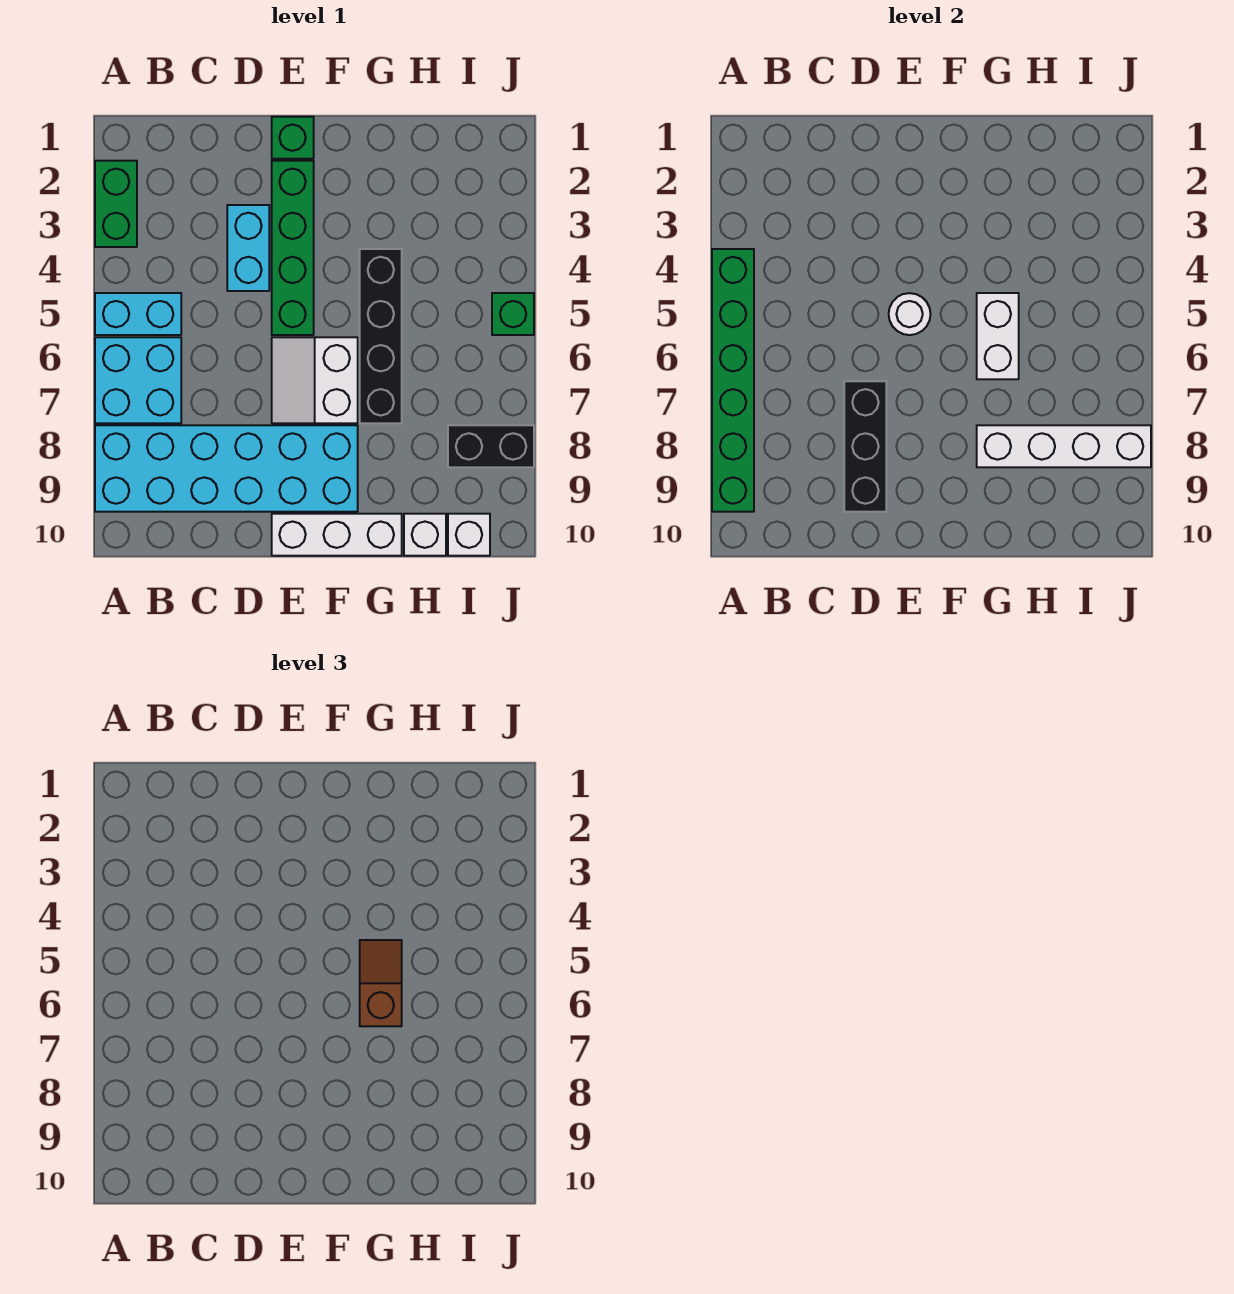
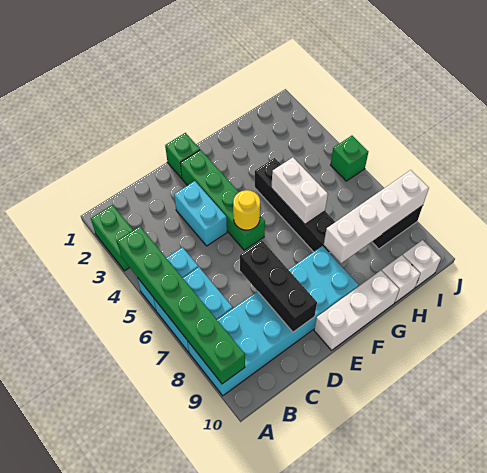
white round brick E5 level 2 -> yellow round brick E5 level 2
white slope E6:F7 level 1 top F -> none
brown slope G5:G6 level 3 top 6 -> none

